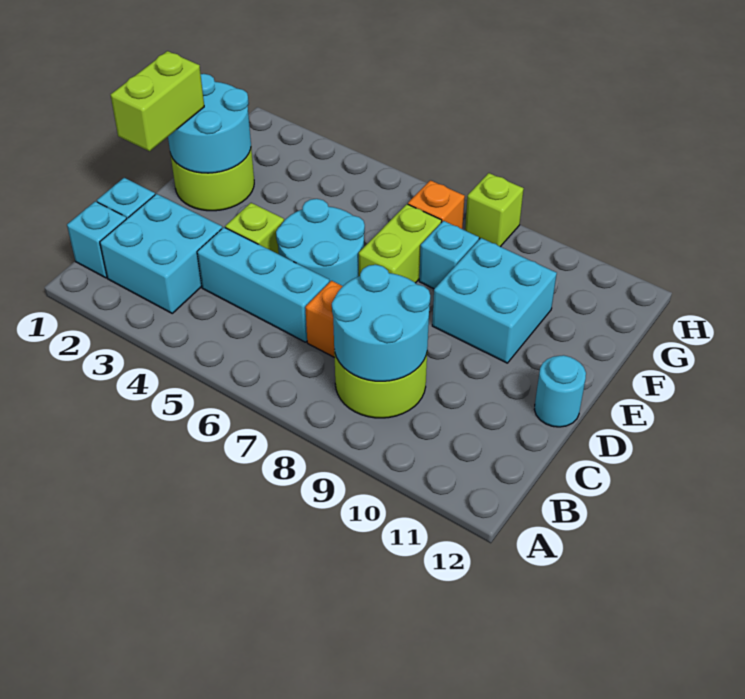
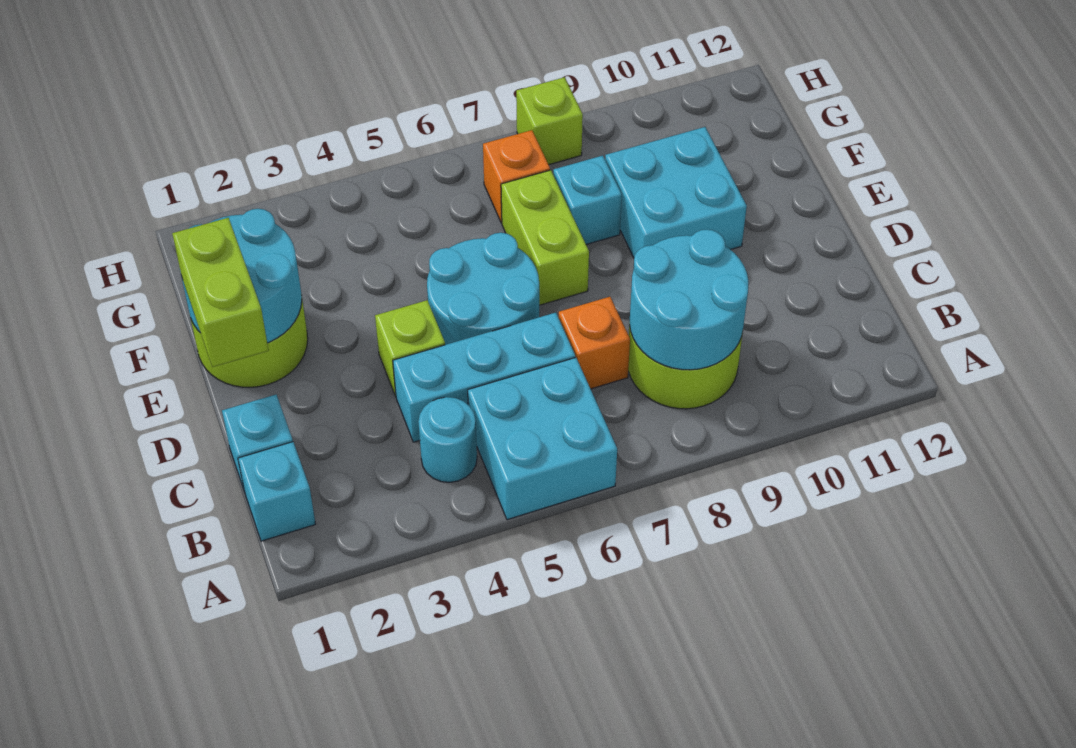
cyan brick B2:C3 level 1 -> cyan brick A5:B6 level 1
cyan round brick D12 level 1 -> cyan round brick B4 level 1

